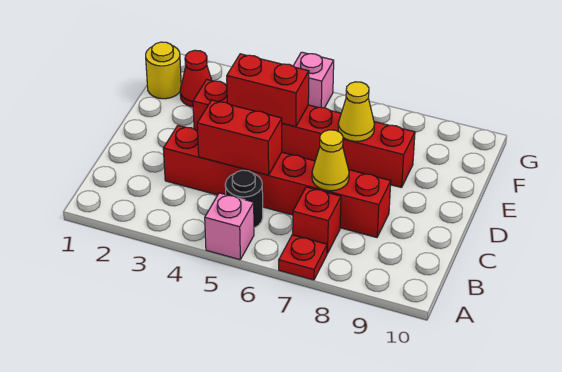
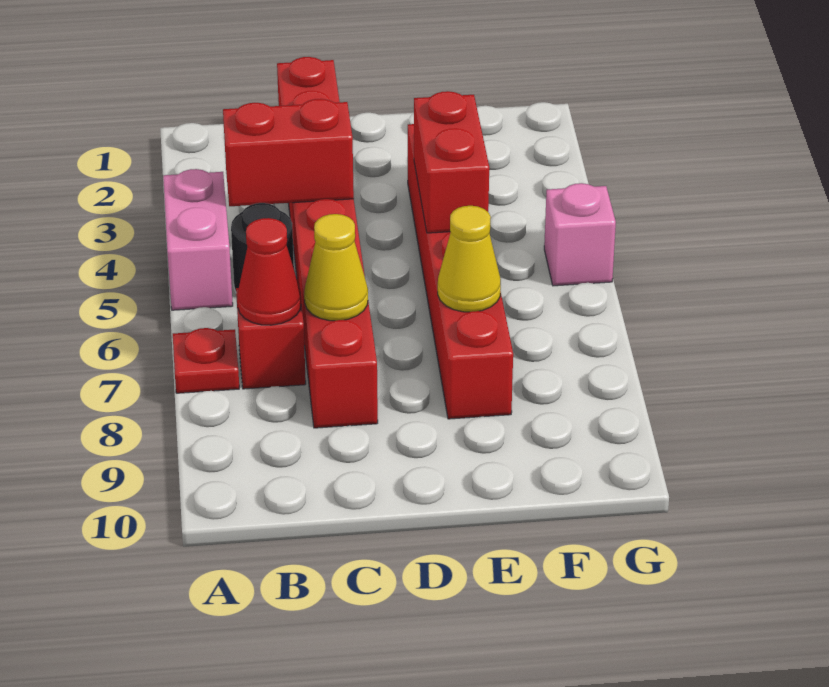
pink brick A5 level 1 -> pink brick A4:A5 level 1
red brick C3:C8 level 1 -> red brick C1:C8 level 1
red brick C4:C5 level 2 -> red brick B4:C4 level 2
yellow round brick F1 level 1 -> none
red cone F2 level 1 -> red cone B7 level 2

